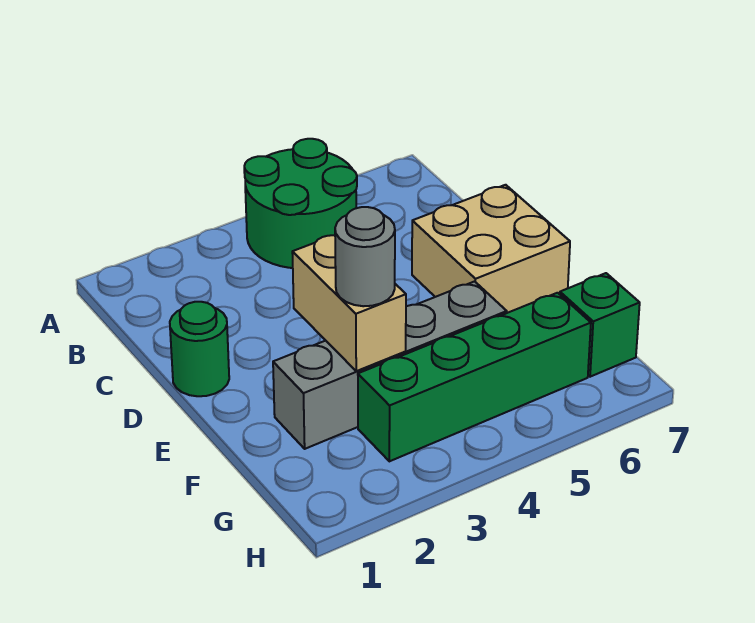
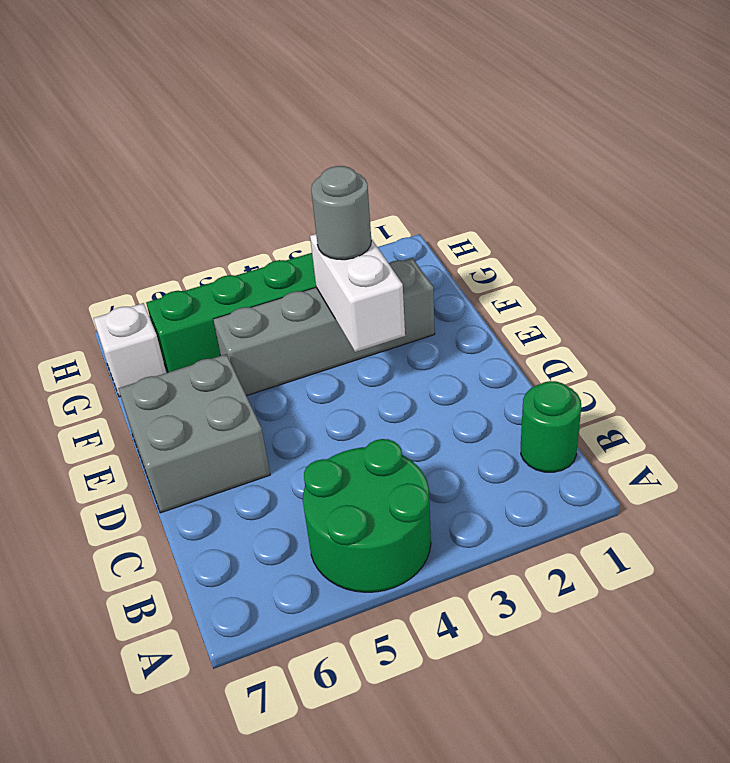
green round brick D1 level 1 -> green round brick B1 level 1
tan brick D6:E7 level 1 -> grey brick D6:E7 level 1
tan brick E3:F3 level 2 -> white brick E3:F3 level 2
green brick G7 level 1 -> white brick G7 level 1

